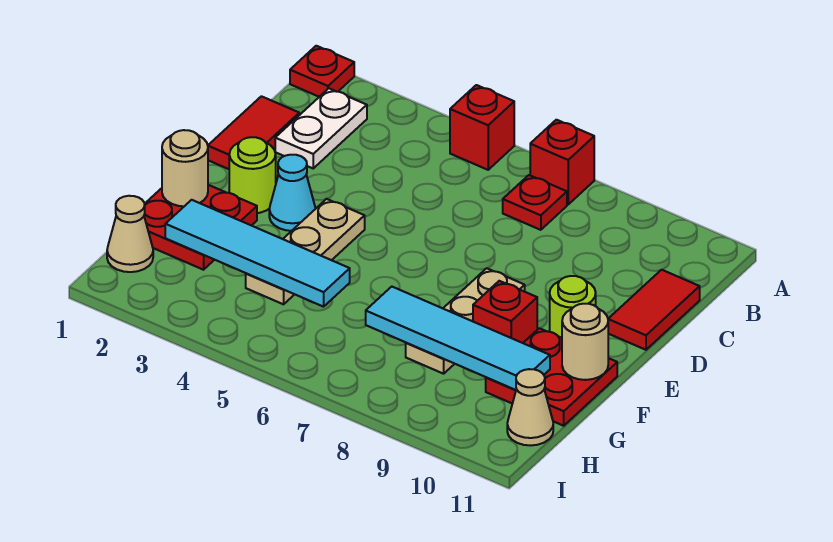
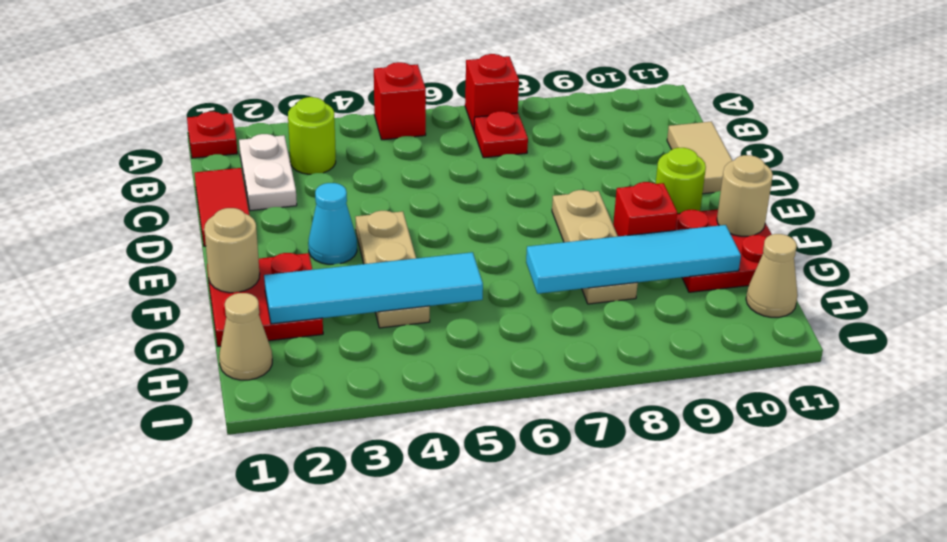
red tile C11:D11 level 1 -> tan tile C11:D11 level 1
lime round brick E2 level 1 -> lime round brick B3 level 1

